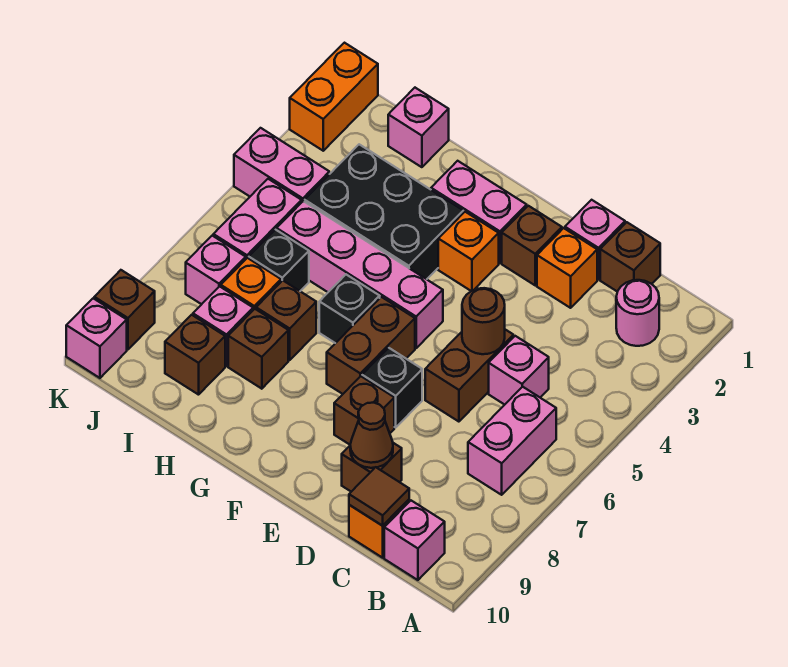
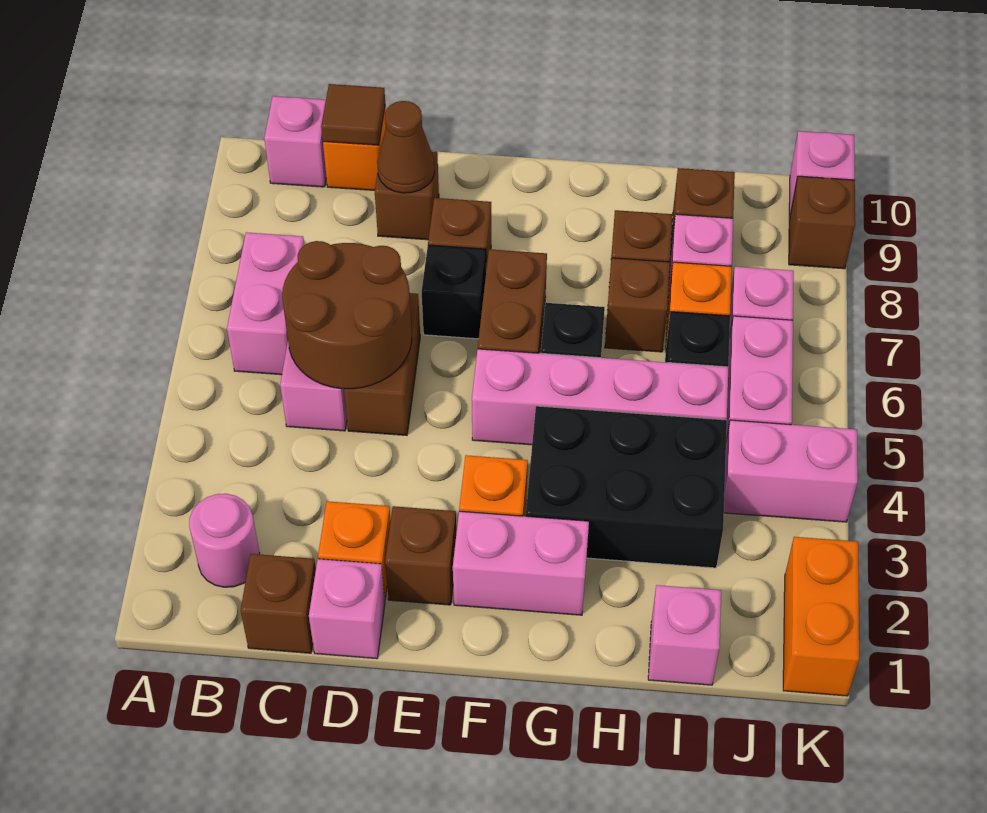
brown round brick D5 level 2 -> brown round brick C5:D6 level 2

